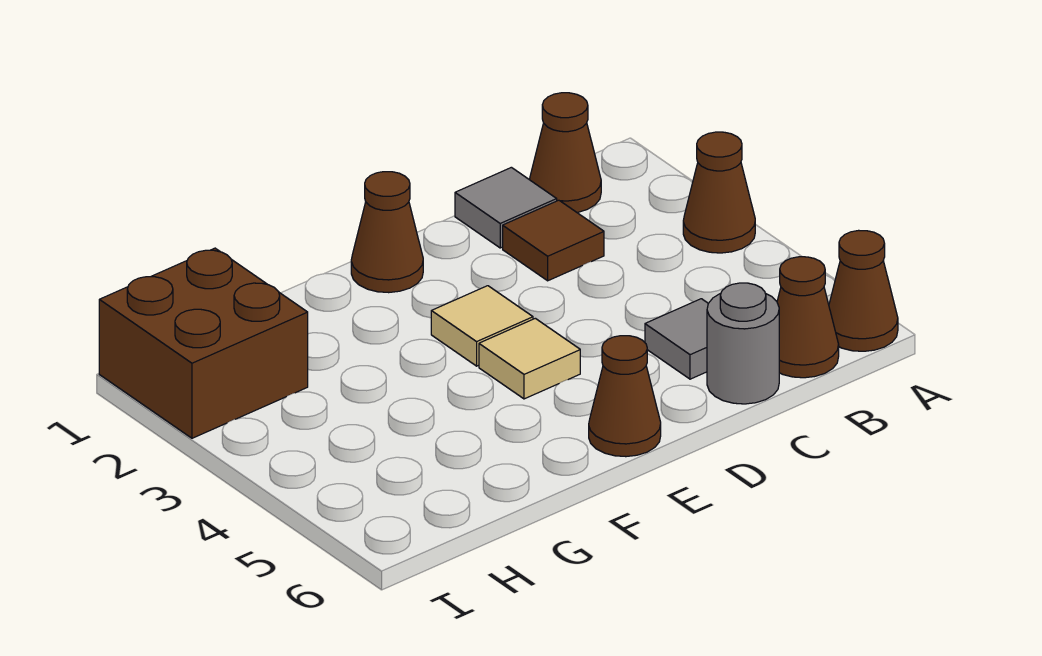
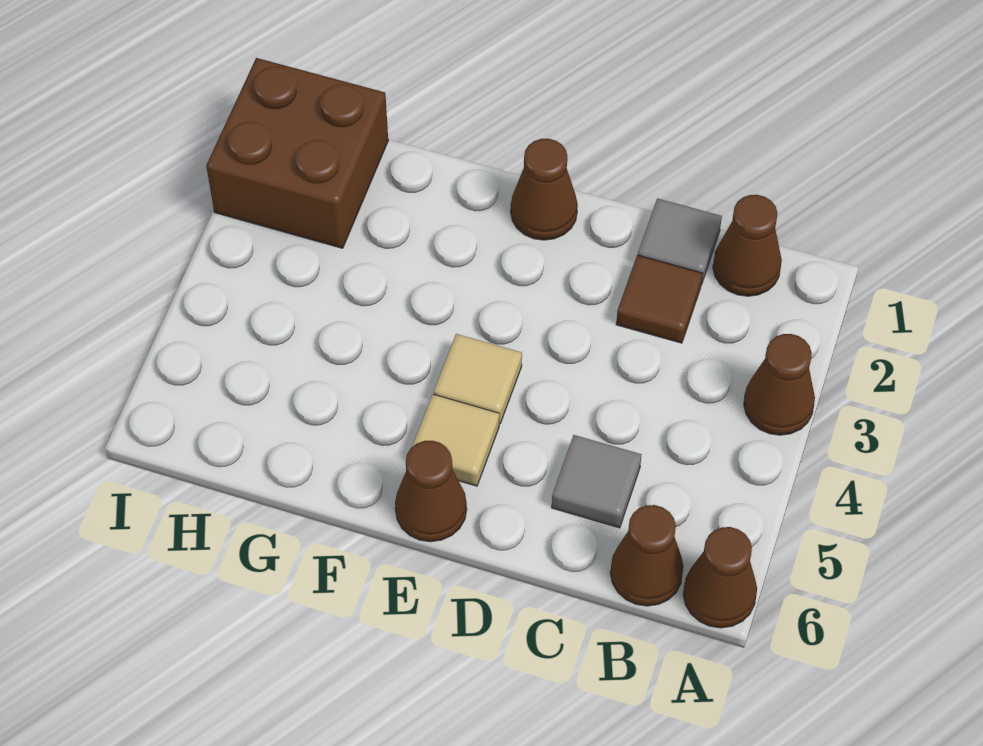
grey round brick C6 level 1 -> none
tan tile E3 level 1 -> tan tile E5 level 1

